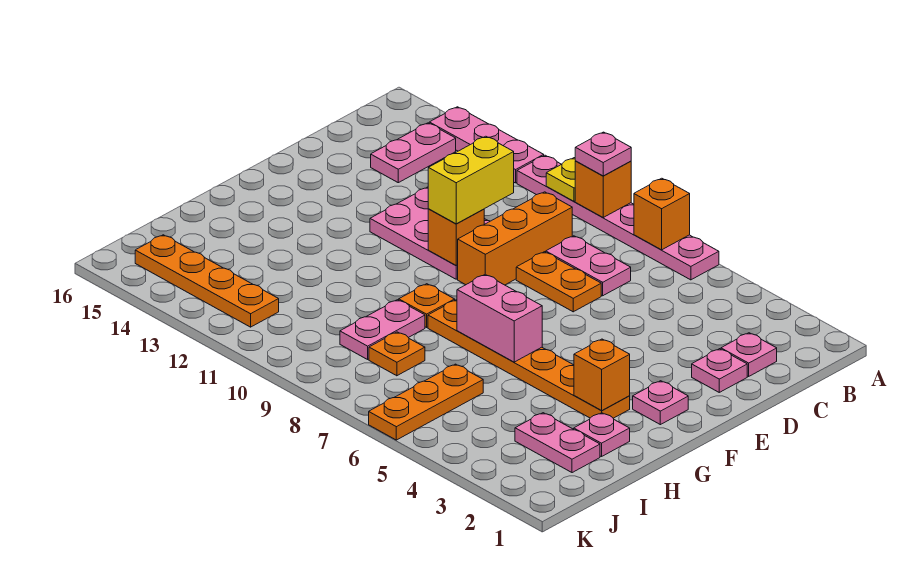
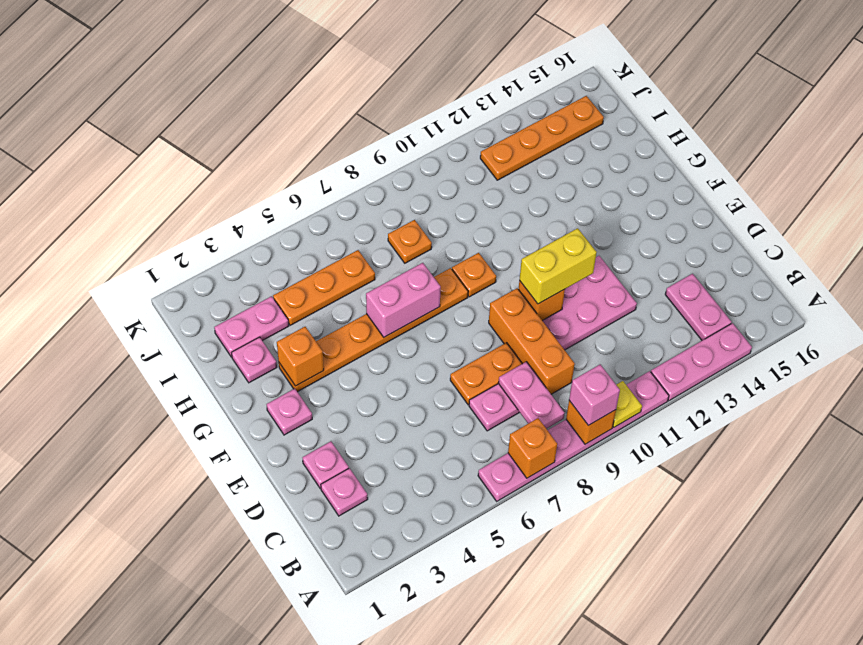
pink plate A9 level 3 -> pink brick A9 level 3
yellow brick D10:E10 level 3 -> yellow brick E10:E11 level 3
pink plate H9:I9 level 1 -> pink plate B8:C8 level 2
orange plate I6:K6 level 1 -> orange plate I4:I6 level 1

